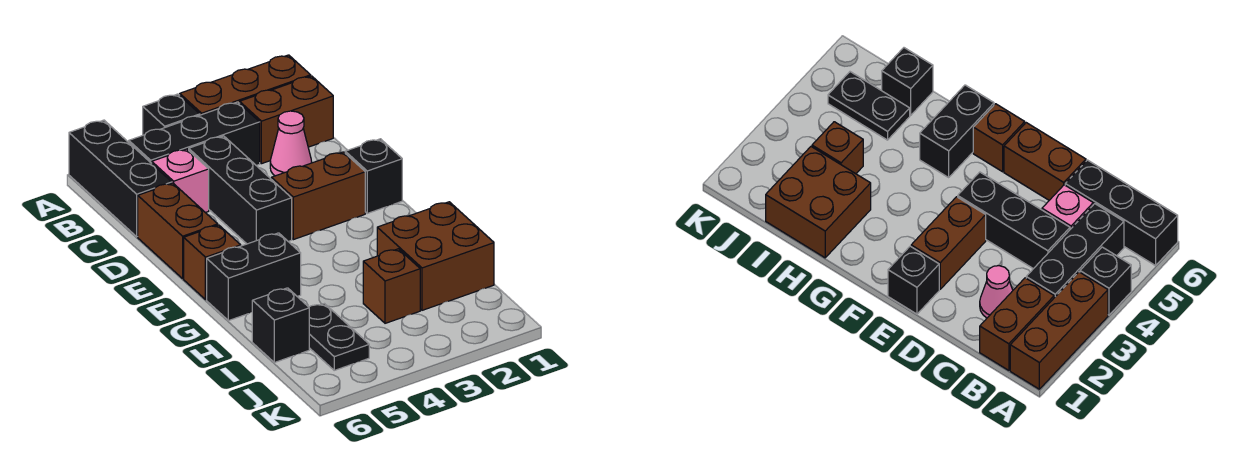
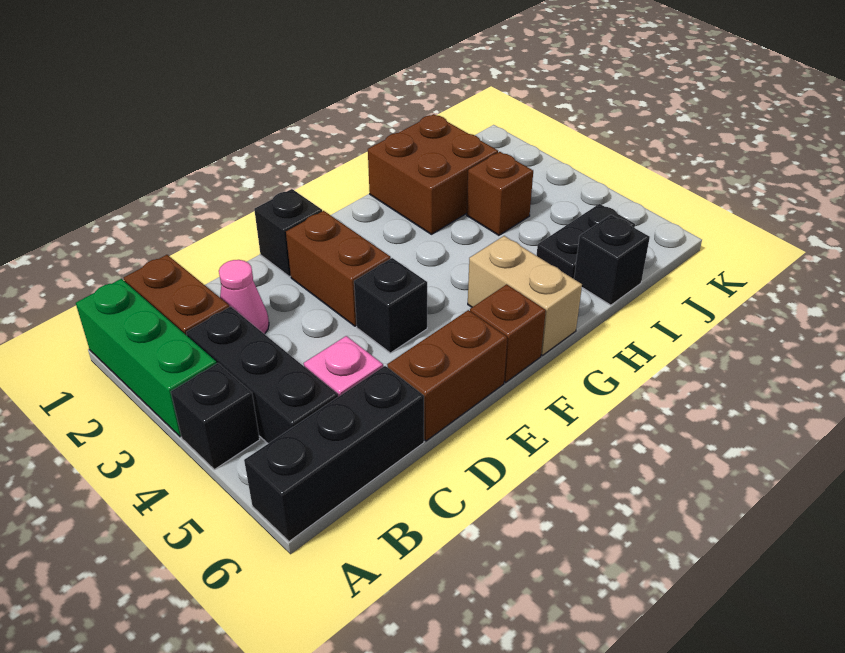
brown brick A1:A3 level 1 -> green brick A1:A3 level 1
black brick C4:E4 level 1 -> black brick E4 level 1
black brick G5:G6 level 1 -> tan brick G5:G6 level 1

